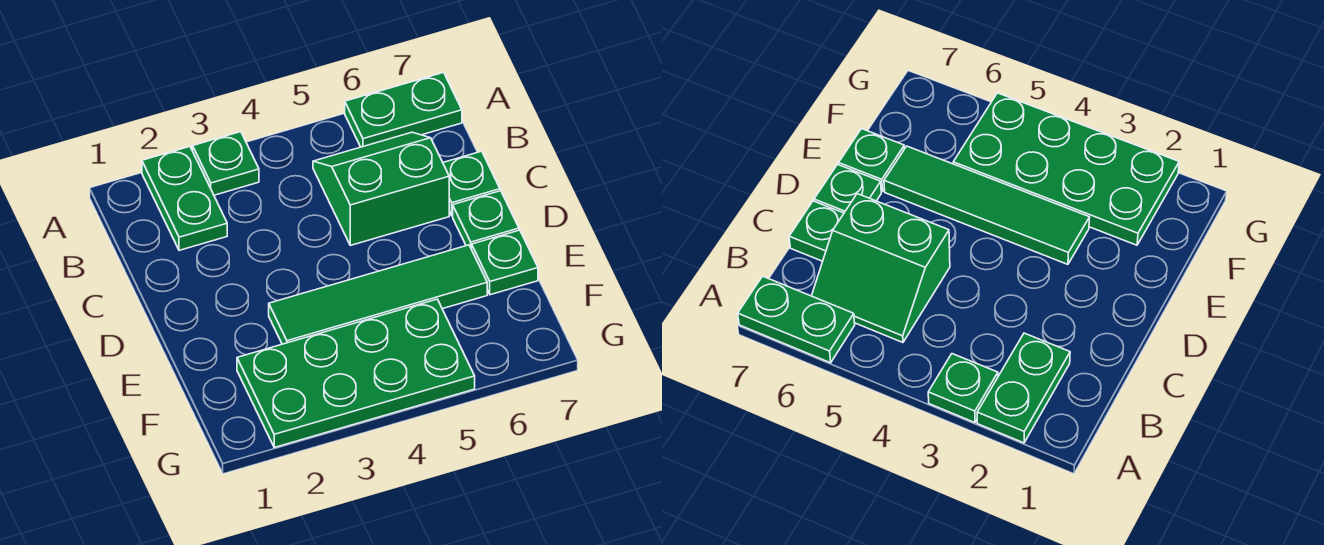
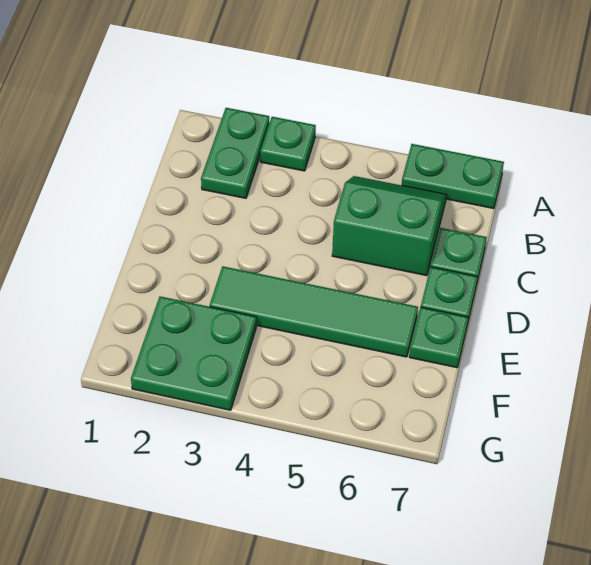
green plate F2:G5 level 1 -> green plate F2:G3 level 1

